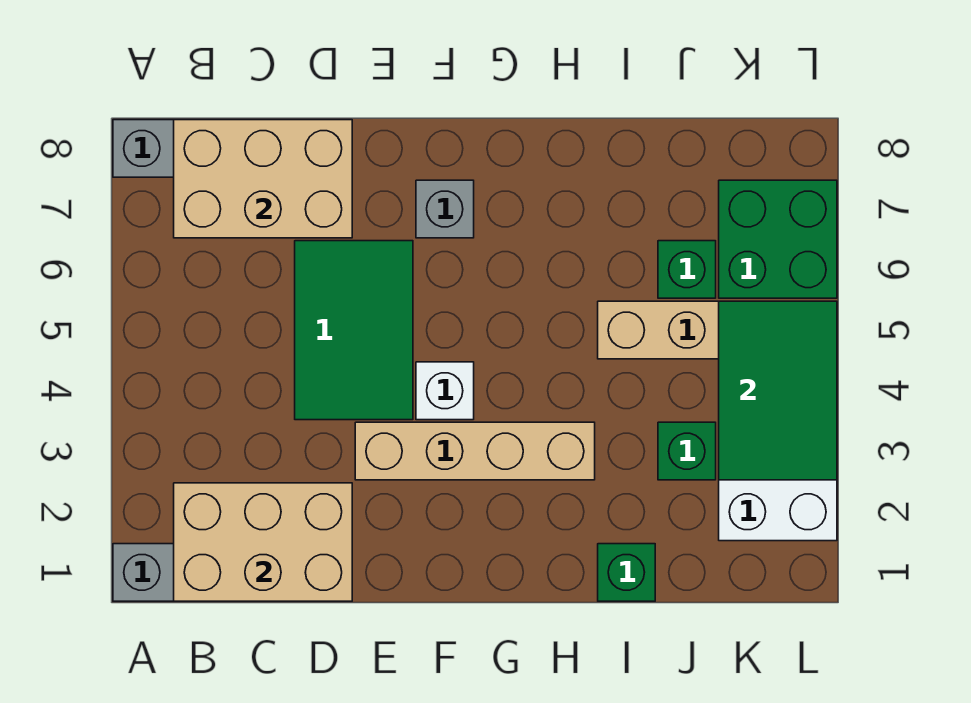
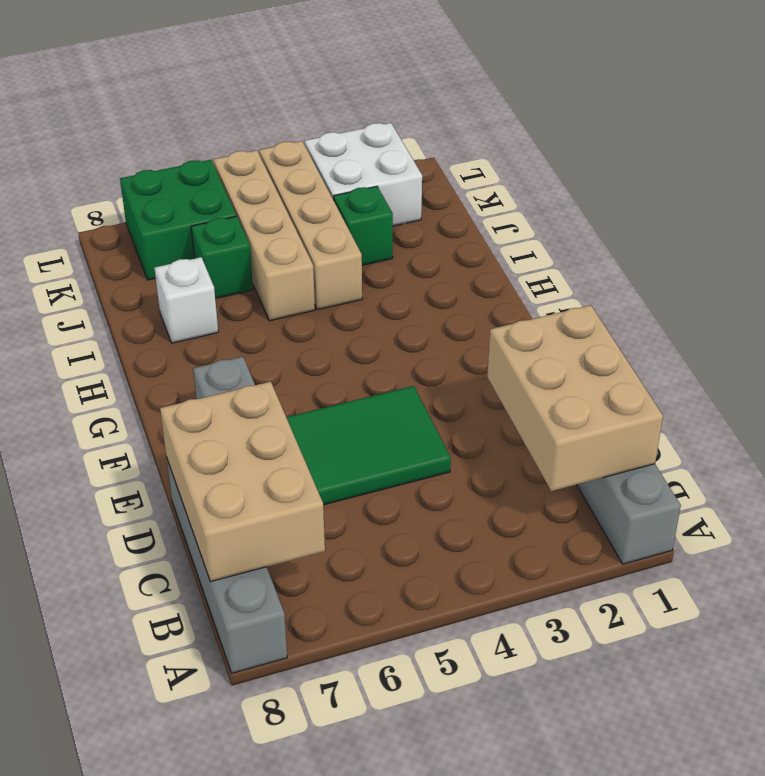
tan brick E3:H3 level 1 -> tan brick I4:L4 level 1
white brick F4 level 1 -> white brick I7 level 1
green brick I1 level 1 -> none
green tile K3:L5 level 2 -> none

